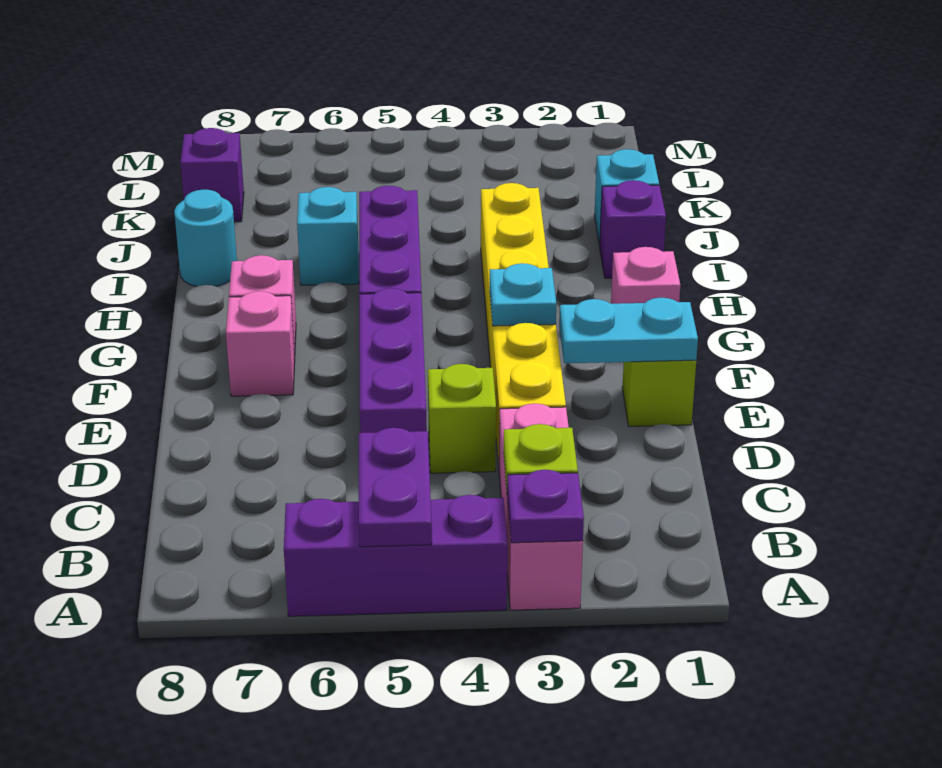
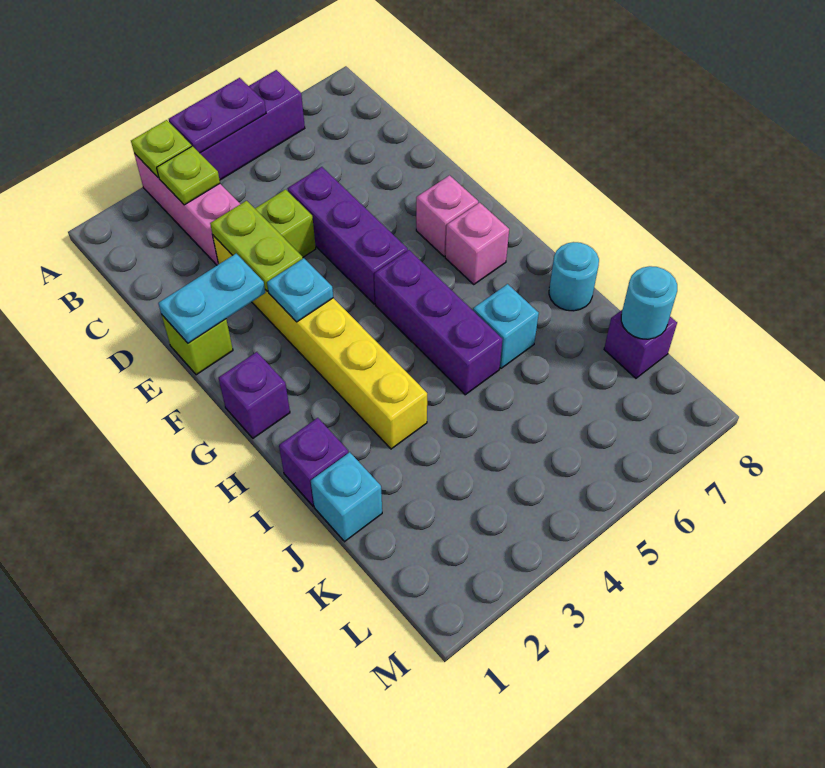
purple plate A3 level 2 -> lime plate A3 level 2
purple plate A5:B5 level 2 -> purple plate A4:A5 level 2
none -> lime plate D3:E3 level 2
pink brick G1 level 1 -> purple brick G1 level 1
none -> cyan round brick K8 level 2

